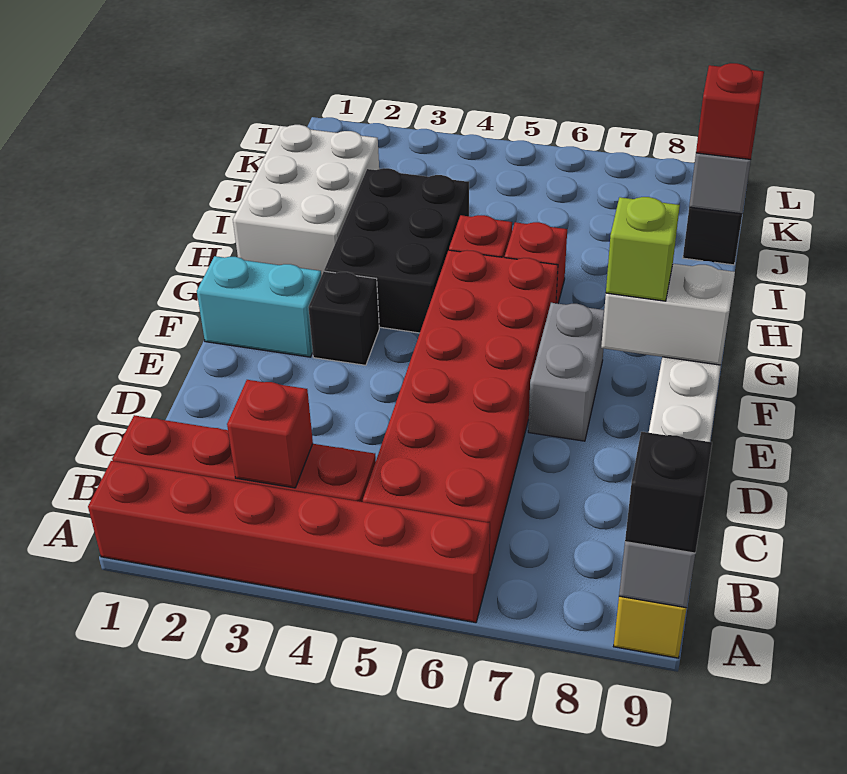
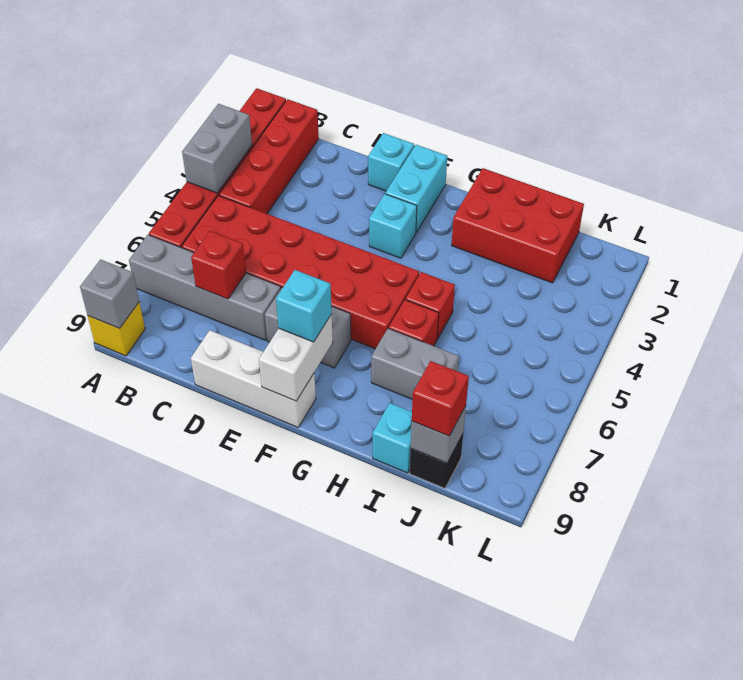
none -> grey brick A3:A4 level 2
none -> grey brick A7:D7 level 1
black brick A9 level 3 -> none
red brick B3 level 2 -> red brick C7 level 2
none -> cyan brick E1 level 1
black brick F3 level 1 -> cyan brick F3 level 1
lime brick F8 level 3 -> cyan brick F8 level 3
black brick G3:I4 level 1 -> none
white brick H1:J2 level 1 -> red brick H1:J2 level 1
none -> grey brick H7:I7 level 1
none -> cyan brick I9 level 1

